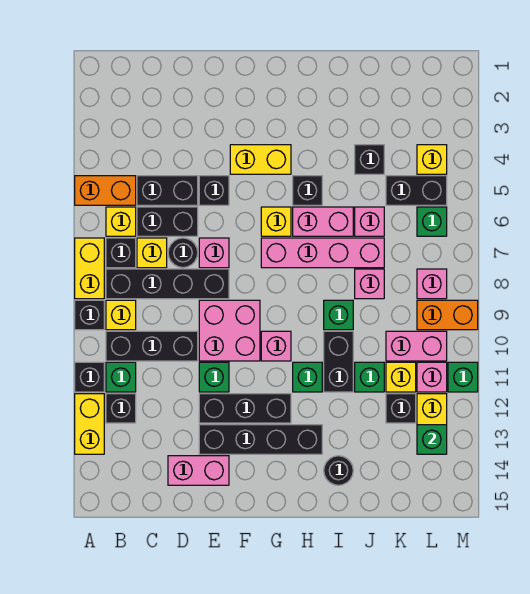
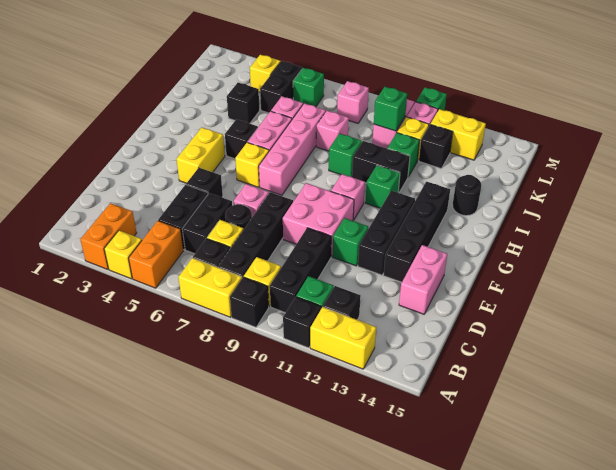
yellow brick B6 level 1 -> yellow brick A4 level 1
orange brick L9:M9 level 1 -> orange brick A3:B3 level 1
green brick L13 level 2 -> green brick K10 level 2

